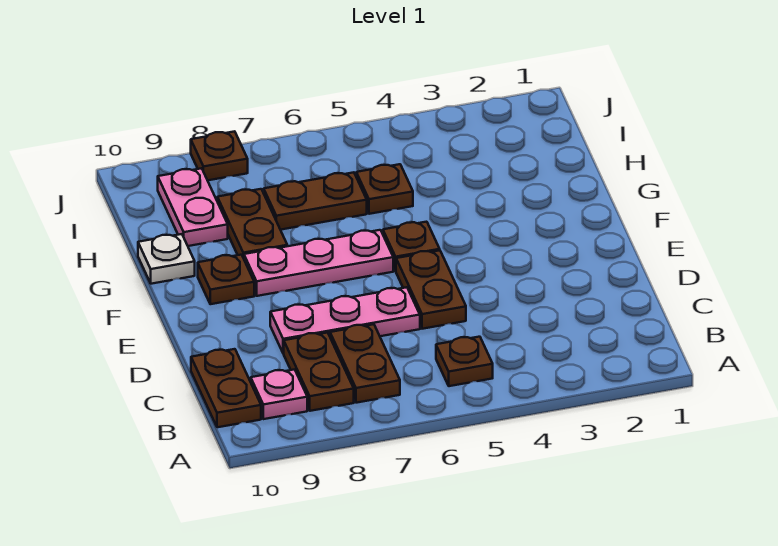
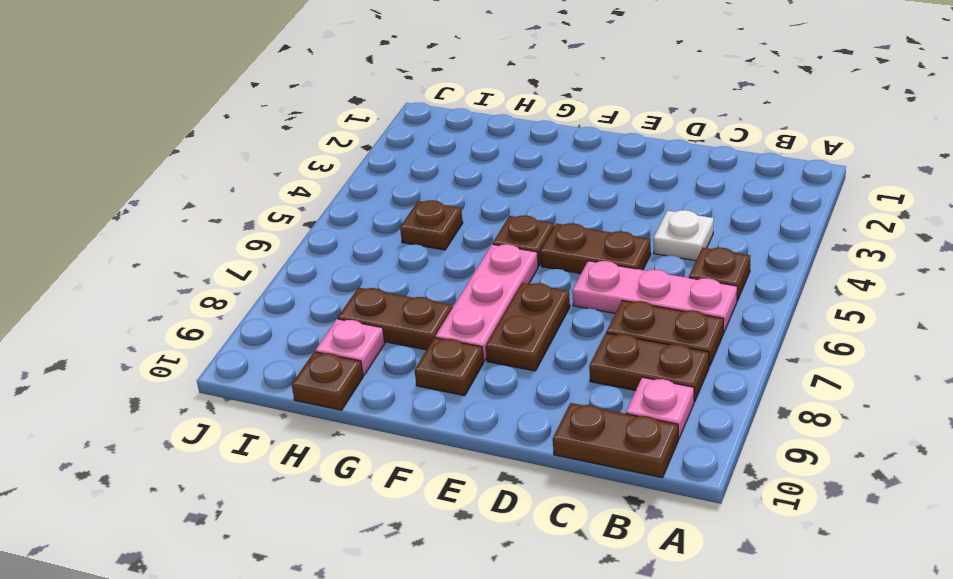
pink plate D6:D8 level 1 -> pink plate B6:D6 level 1
white plate G10 level 1 -> white plate C4 level 1
brown plate H6:H7 level 1 -> brown plate E7:E8 level 1
pink plate H9:I9 level 1 -> pink plate H9 level 1
brown plate J8 level 1 -> brown plate H10 level 1

